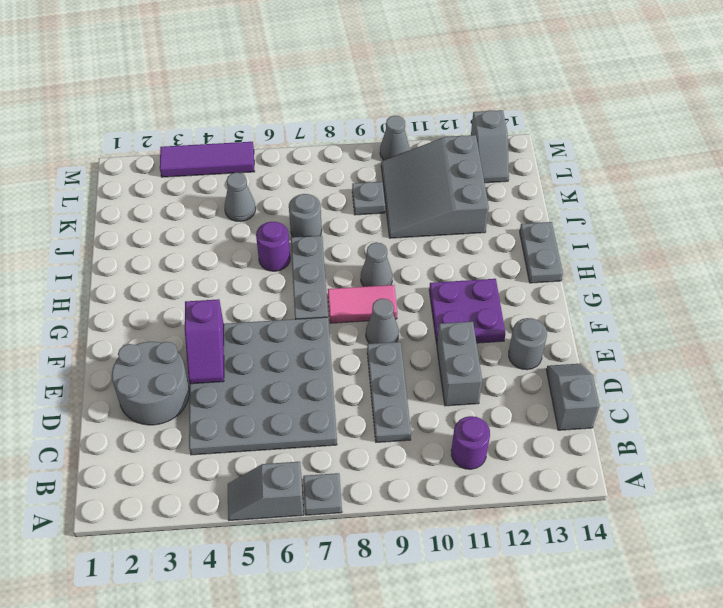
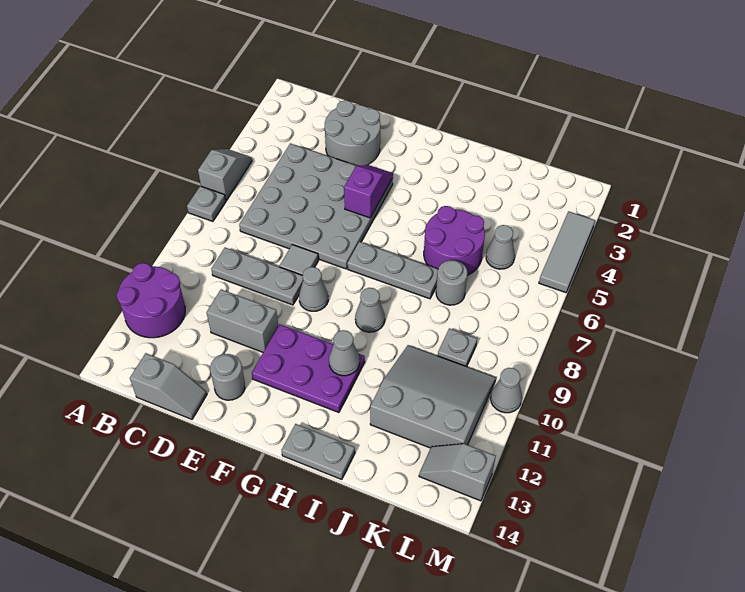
purple round brick B11 level 1 -> purple round brick A11:B12 level 1
purple slope E4:F4 level 2 top F -> purple slope F4:F5 level 2 top 5
none -> grey tile E8 level 1
purple plate F11:G12 level 1 -> purple plate F11:H12 level 1
pink tile G8:G9 level 1 -> none
none -> grey cone H11 level 2
purple round brick I6 level 1 -> purple round brick I5:J6 level 1
purple tile M3:M5 level 1 -> grey tile M3:M5 level 1

